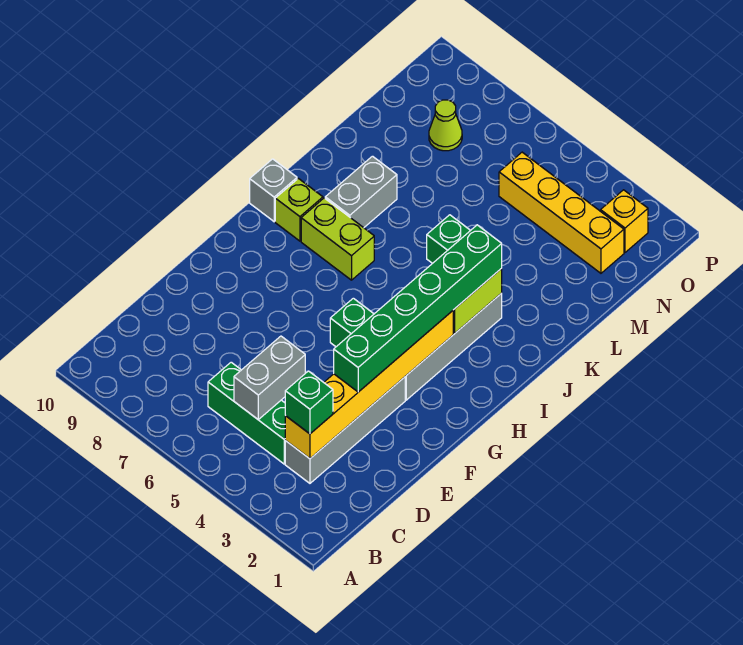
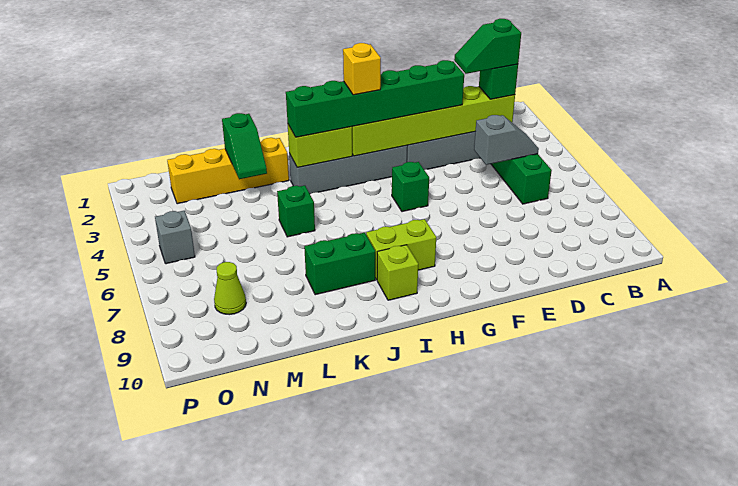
yellow brick C3:H3 level 2 -> lime brick C3:H3 level 2
none -> green slope C3:D3 level 4 top C
grey brick C5:D5 level 2 -> grey slope C5:D5 level 2 top D
lime brick I7:I8 level 1 -> lime brick H8:I8 level 1
grey brick I10 level 1 -> grey brick O5 level 1
grey brick J8:K8 level 1 -> green brick J8:K8 level 1
none -> green slope L2:L3 level 2 top 2
yellow brick N2:N5 level 1 -> yellow brick K2:N2 level 1
yellow brick O2 level 1 -> yellow brick H3 level 4

